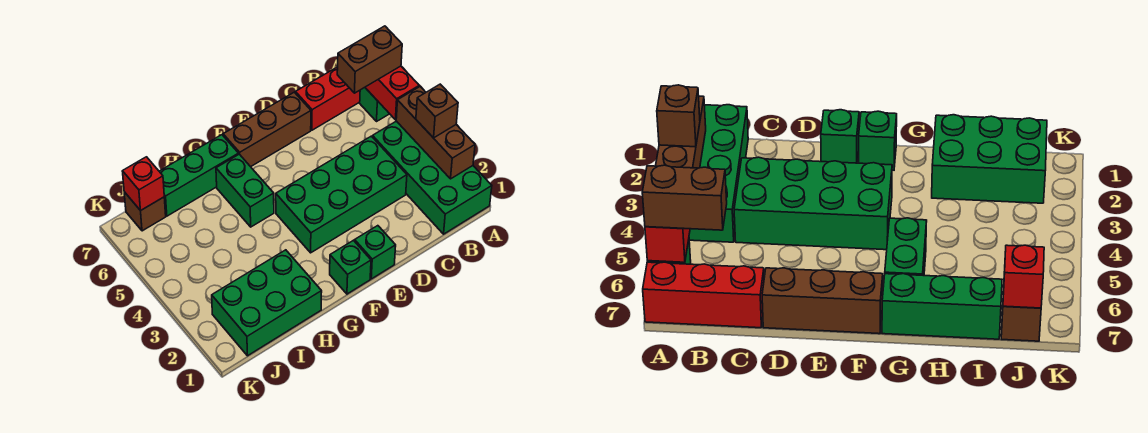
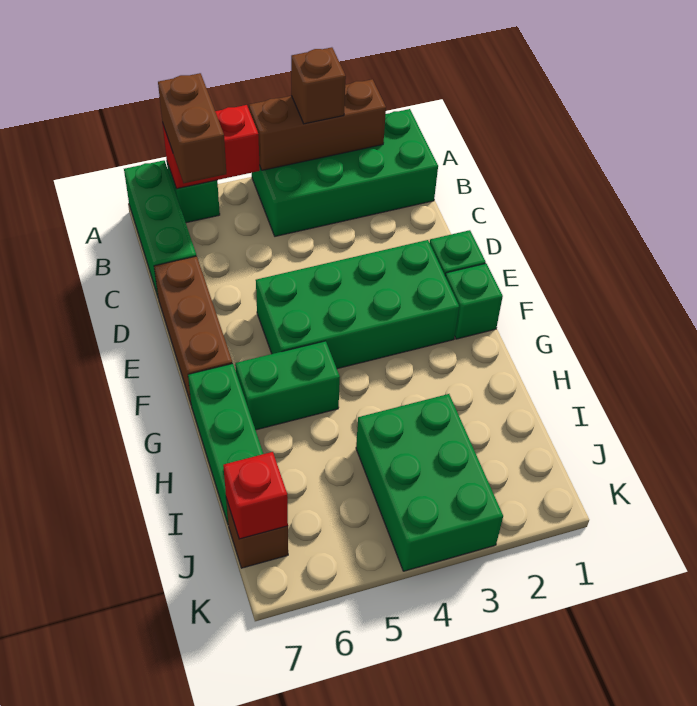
red brick A7:C7 level 1 -> green brick A7:C7 level 1
green brick C3:F4 level 1 -> green brick E2:F5 level 1
green brick H1:J2 level 1 -> green brick I3:K4 level 1

